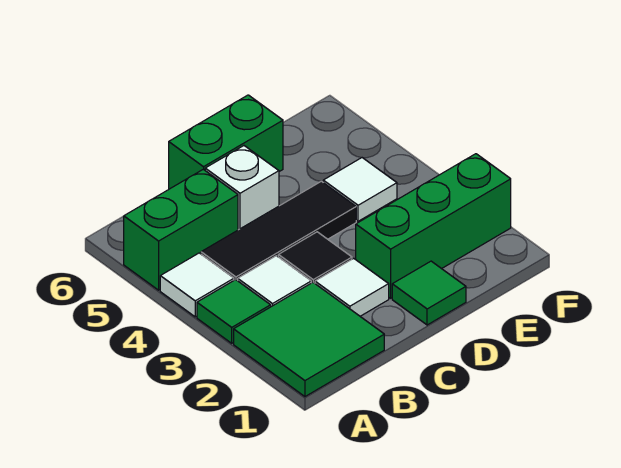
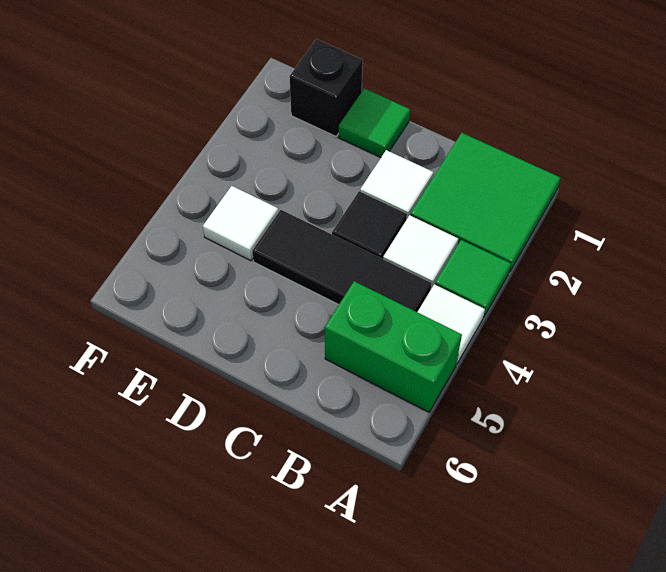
white brick C5 level 1 -> none
green brick C6:D6 level 1 -> none
green brick D2:F2 level 1 -> none
none -> black brick E1 level 1

